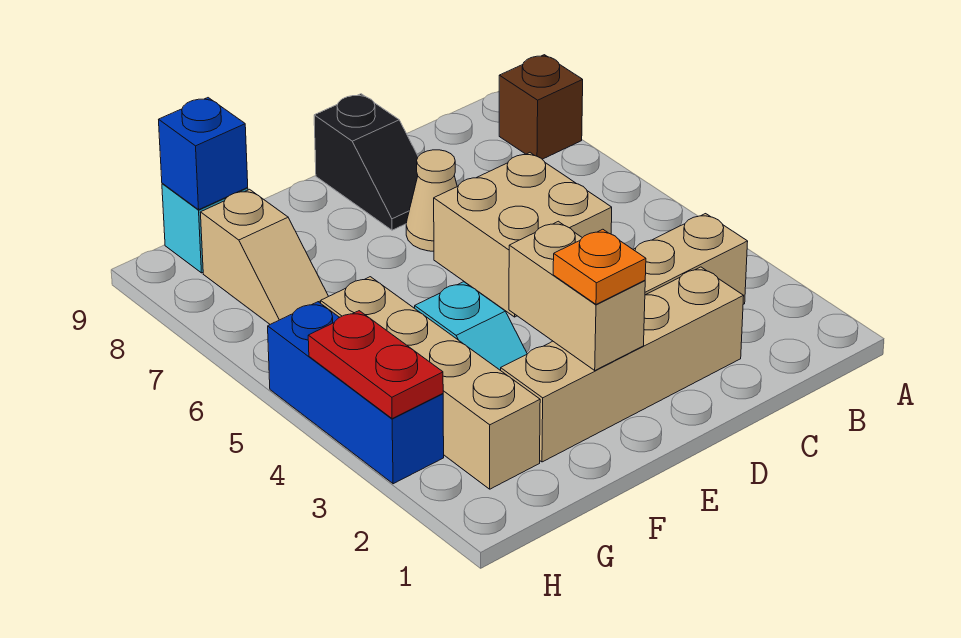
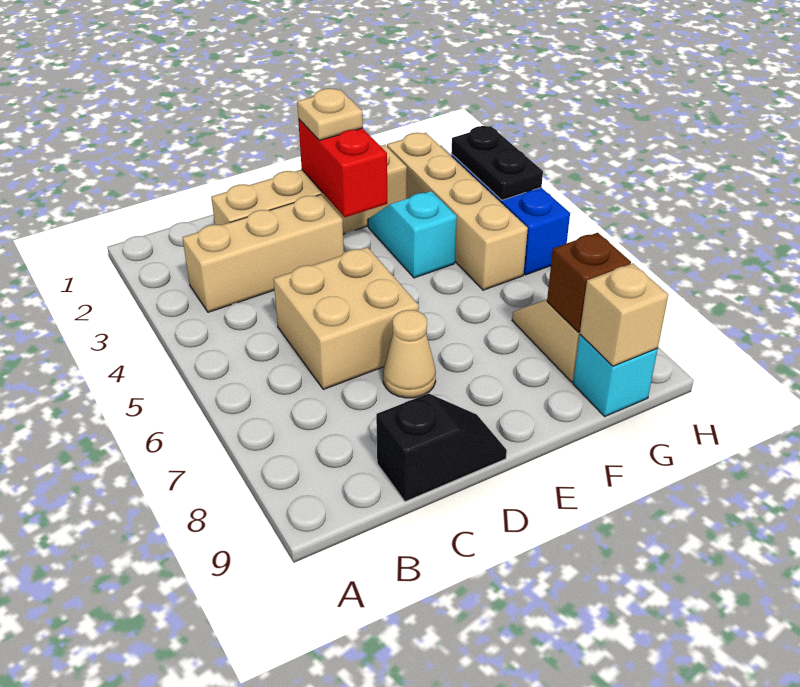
brown brick A8 level 1 -> brown brick G8 level 2
black slope D8:D9 level 1 top 9 -> black slope C9:D9 level 1 top C
tan brick E2:E3 level 2 -> red brick E2:E3 level 2
orange plate E2 level 3 -> tan plate E2 level 3
blue brick G9 level 2 -> tan brick G9 level 2
red plate H3:H4 level 2 -> black plate H3:H4 level 2

